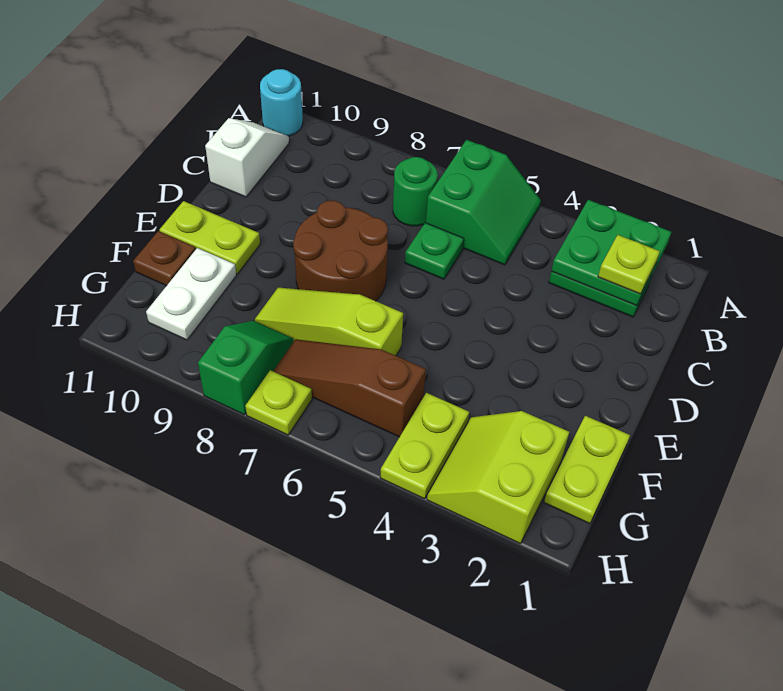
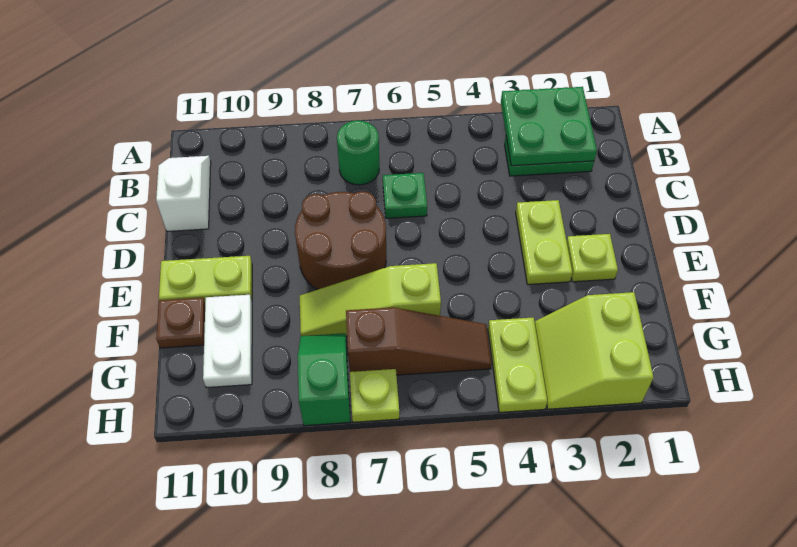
green slope A5:B6 level 1 top 6 -> none
cyan round brick A11 level 1 -> none
lime plate B2 level 3 -> lime plate E2 level 1
lime plate F1:G1 level 1 -> lime plate D3:E3 level 1
brown slope G5:G7 level 1 top 5 -> brown slope G5:G7 level 1 top 7

